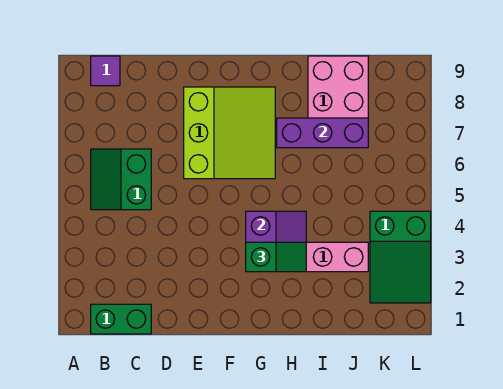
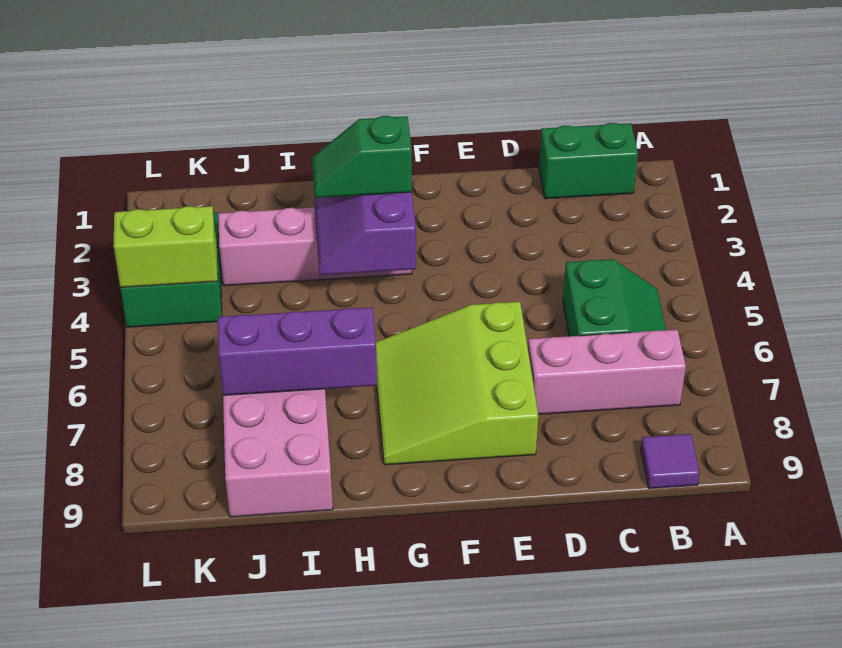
none -> pink brick B7:D7 level 1
none -> lime brick K4:L4 level 2

